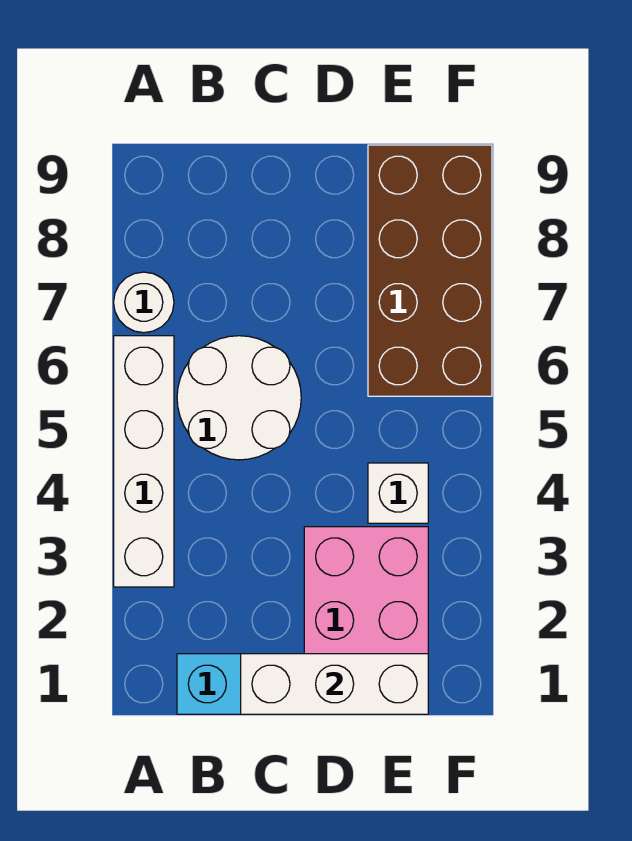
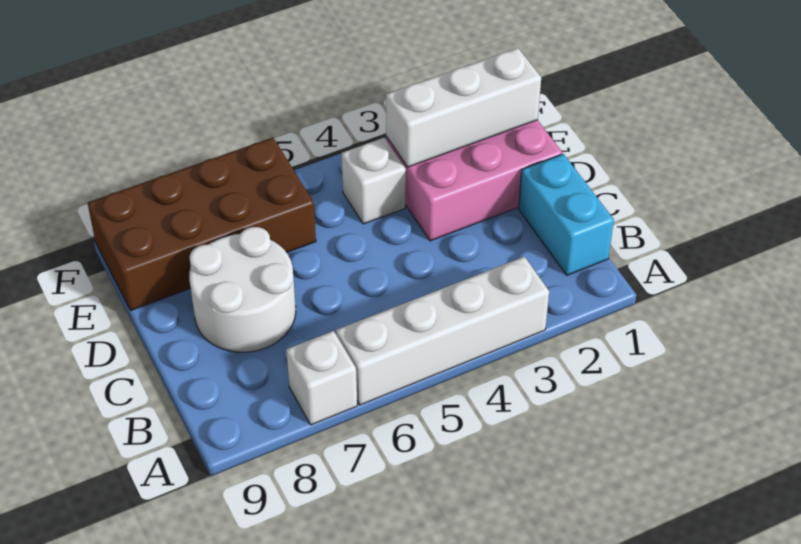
white round brick A7 level 1 -> white brick A7 level 1
white round brick B5:C6 level 1 -> white round brick C7:D8 level 1
white brick C1:E1 level 2 -> white brick E1:E3 level 2

